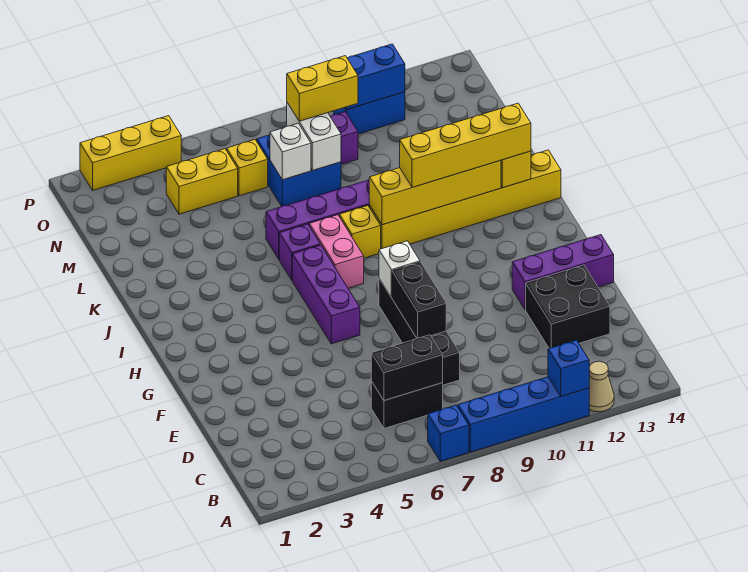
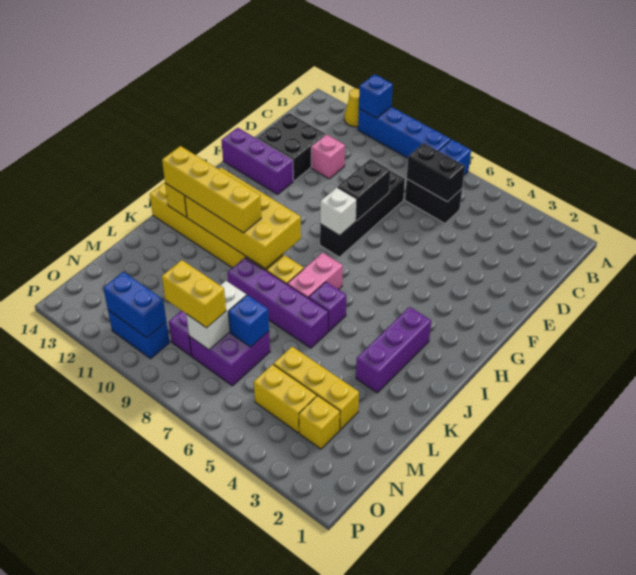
tan cone A12 level 1 -> yellow cone A12 level 1
none -> pink brick D11 level 1
purple brick G6:I6 level 1 -> purple brick I3:K3 level 1
yellow brick J9:J12 level 2 -> yellow brick I9:J12 level 2
blue brick M7:N8 level 1 -> purple brick M7:N8 level 1
white brick M7 level 2 -> blue brick M7 level 2
yellow brick N6 level 1 -> yellow brick N3 level 1
yellow brick P2:P4 level 1 -> yellow brick M3:M5 level 1

